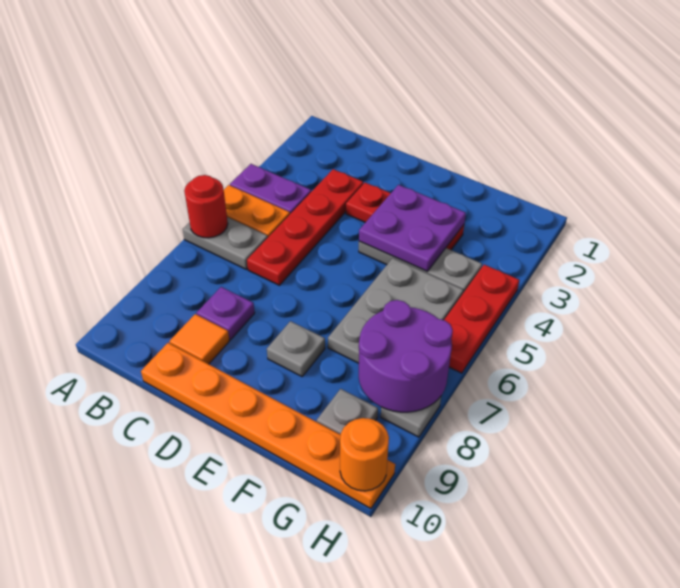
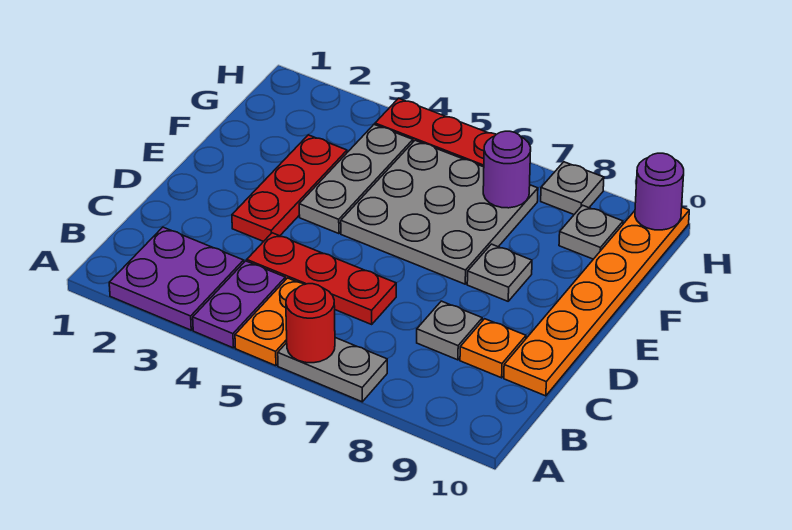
grey plate A6:B6 level 1 -> grey plate A6:A7 level 1
red plate C3:C6 level 1 -> red plate C4:C6 level 1
purple plate C8 level 1 -> grey plate C8 level 1
orange tile C9 level 1 -> orange plate C9 level 1
purple plate E3:F4 level 2 -> purple plate A2:B3 level 1
grey plate F5:G7 level 1 -> grey plate E5:G7 level 1
purple round brick G7:H8 level 2 -> purple round brick G7 level 2
orange round brick H10 level 2 -> purple round brick H10 level 2

